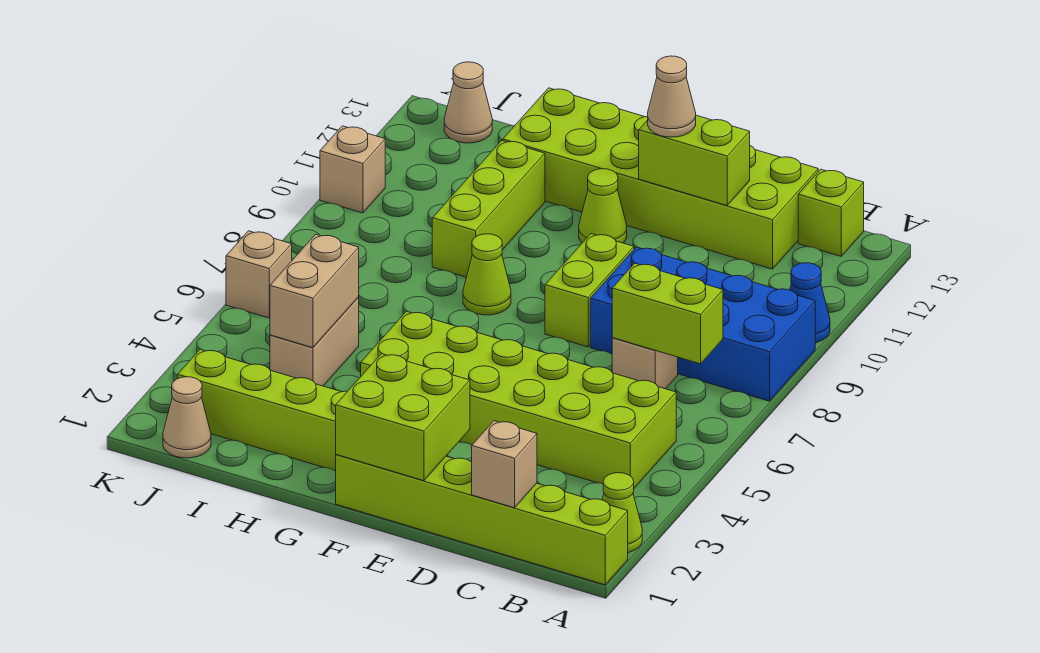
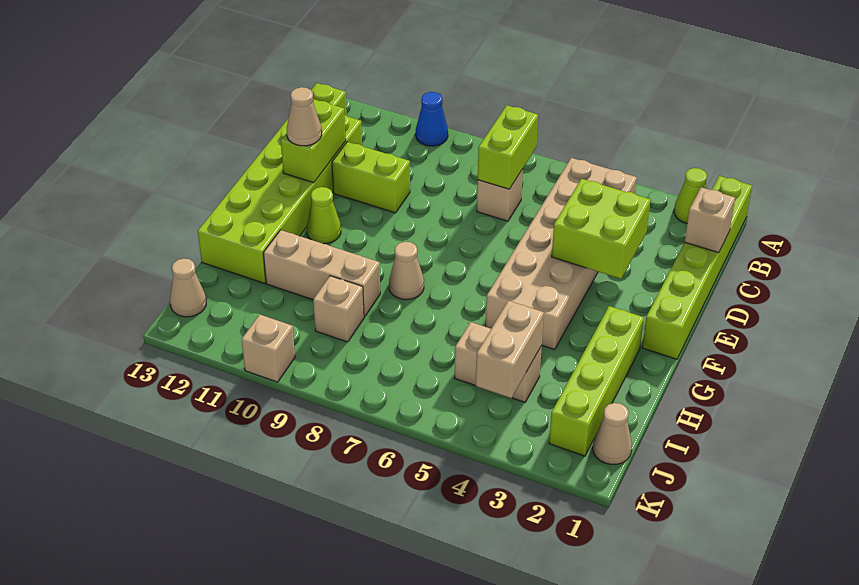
blue brick A8:D9 level 1 -> none
lime brick B4:G5 level 1 -> tan brick B4:G5 level 1
lime brick E1:F2 level 2 -> lime brick D3:E4 level 2
lime brick E8:E9 level 1 -> lime brick D10:D11 level 1
lime cone G8 level 1 -> tan cone G8 level 1
lime brick H9:H11 level 1 -> tan brick H9:H11 level 1
tan brick I4:I5 level 2 -> tan brick I4:J4 level 2
tan brick K6 level 1 -> tan brick I9 level 1

